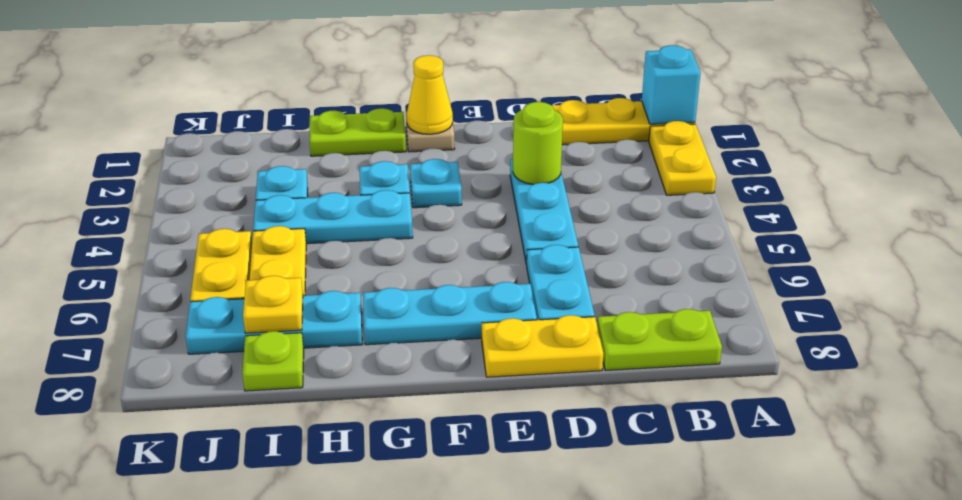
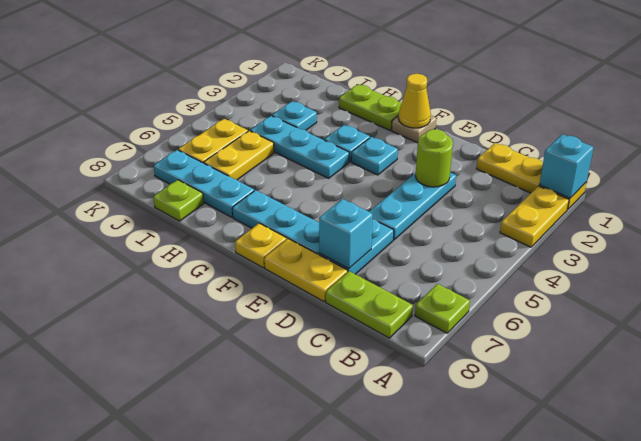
none -> lime plate A7 level 1
none -> cyan brick D7 level 2
yellow plate I7 level 2 -> yellow plate F8 level 1

